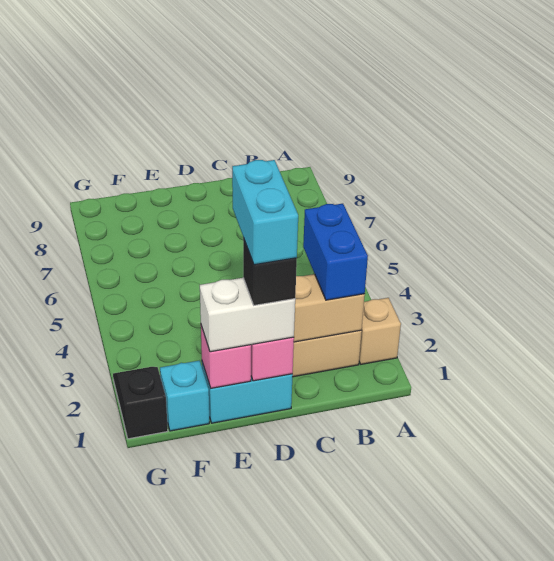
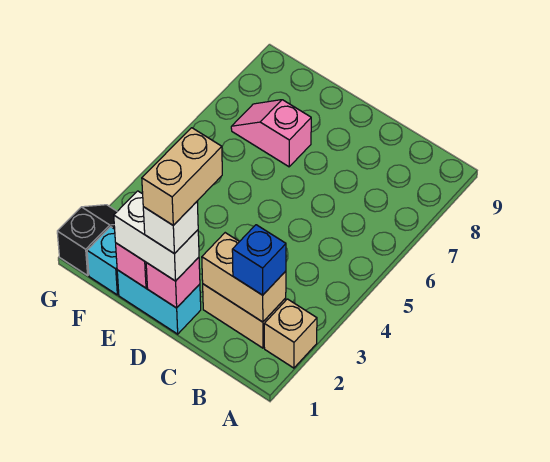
blue brick B2:B3 level 3 -> blue brick B2 level 3
black brick D1 level 4 -> white brick D1 level 4
cyan brick D1:D2 level 5 -> tan brick D1:D2 level 5
none -> pink slope E7:F7 level 1 top E

